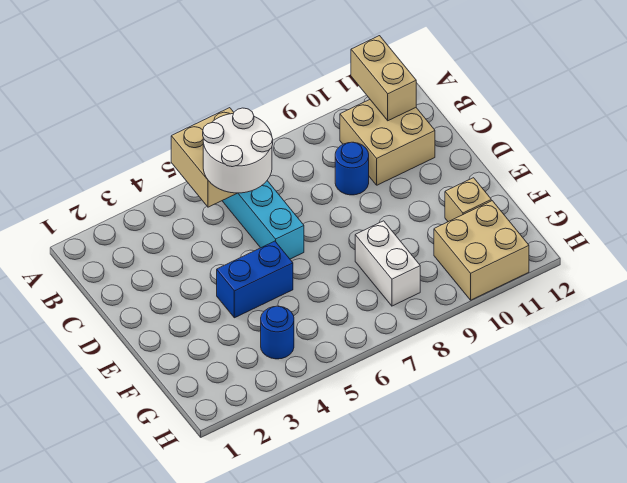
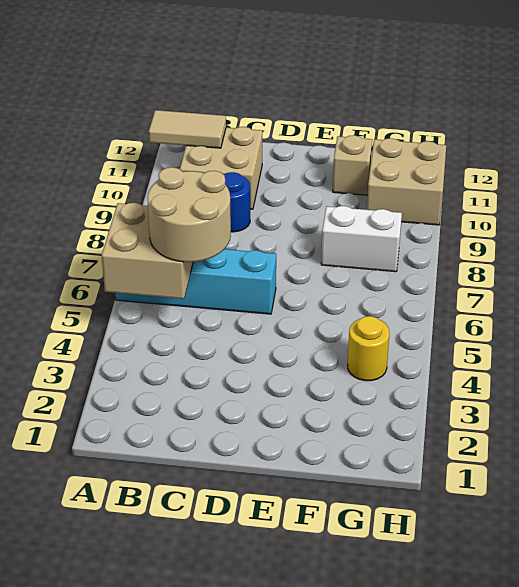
tan brick A11:B11 level 2 -> tan tile A11:B11 level 2
white round brick B5:C6 level 3 -> tan round brick B5:C6 level 3
blue brick E4:E5 level 1 -> none
blue round brick G4 level 1 -> yellow round brick G4 level 1

